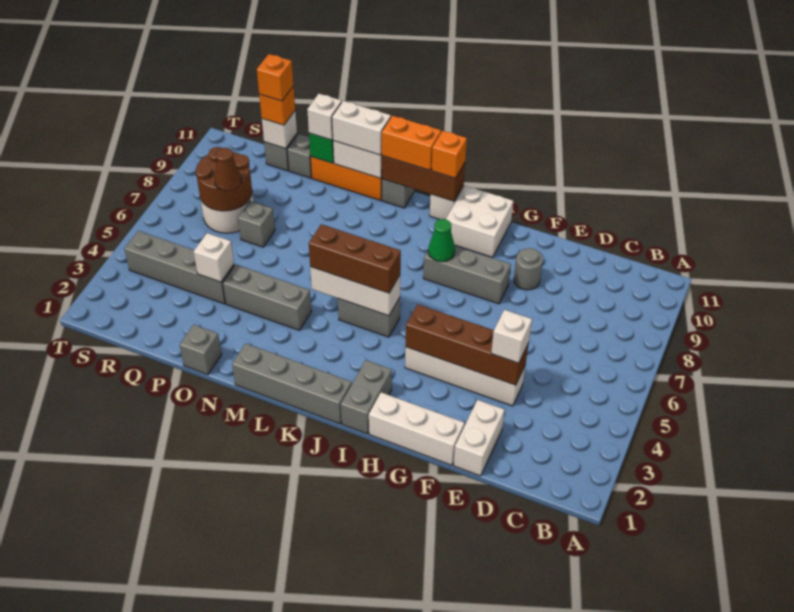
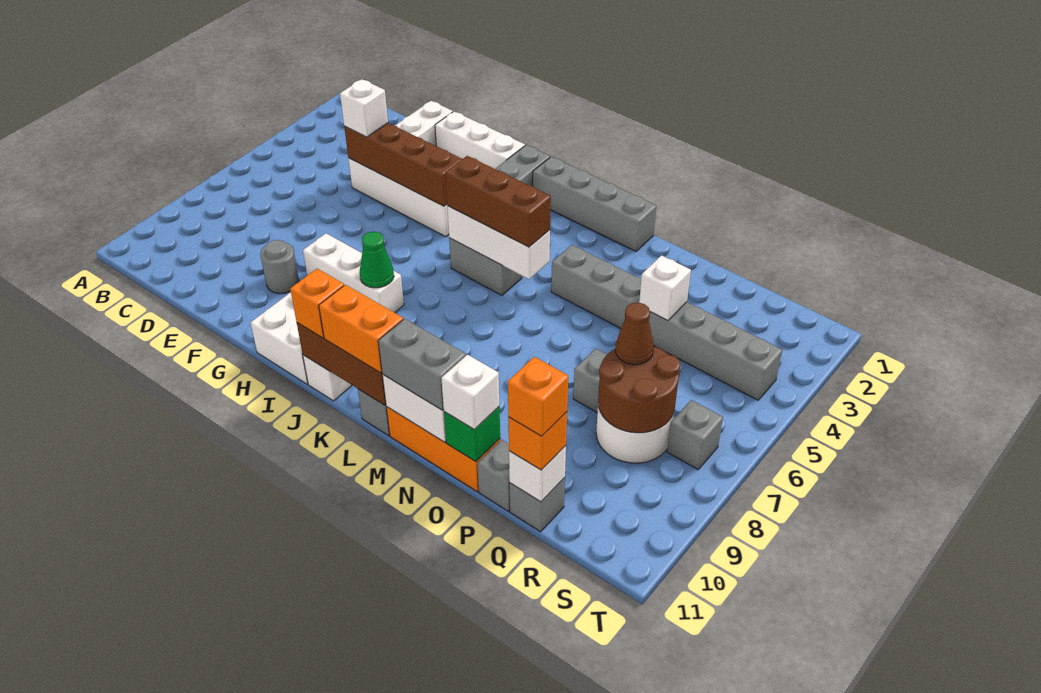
grey brick G8:I8 level 1 -> white brick G8:I8 level 1
white brick M11:N11 level 3 -> grey brick M11:N11 level 3
grey brick O1 level 1 -> grey brick S7 level 1

